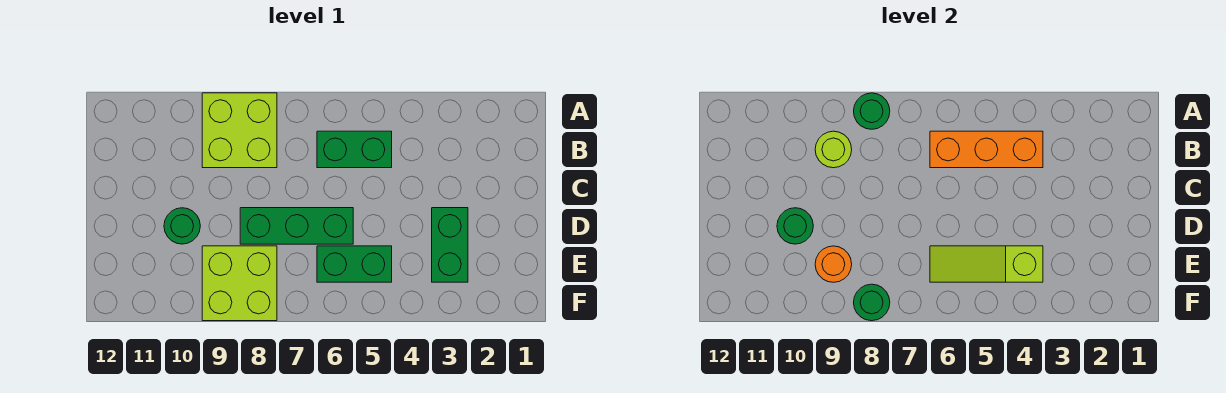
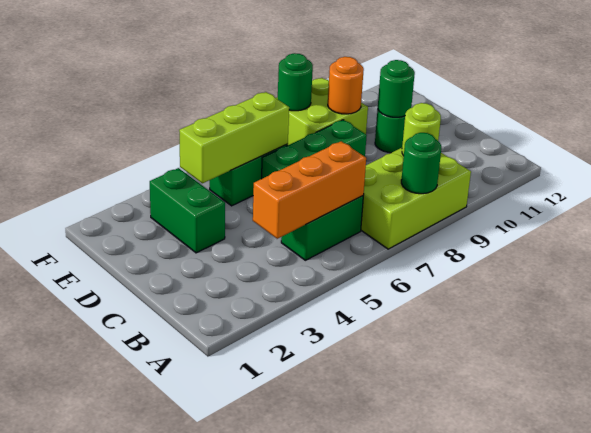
lime brick A8:B9 level 1 -> lime brick A7:B9 level 1
lime slope E4:E6 level 2 top 4 -> lime brick E4:E6 level 2

